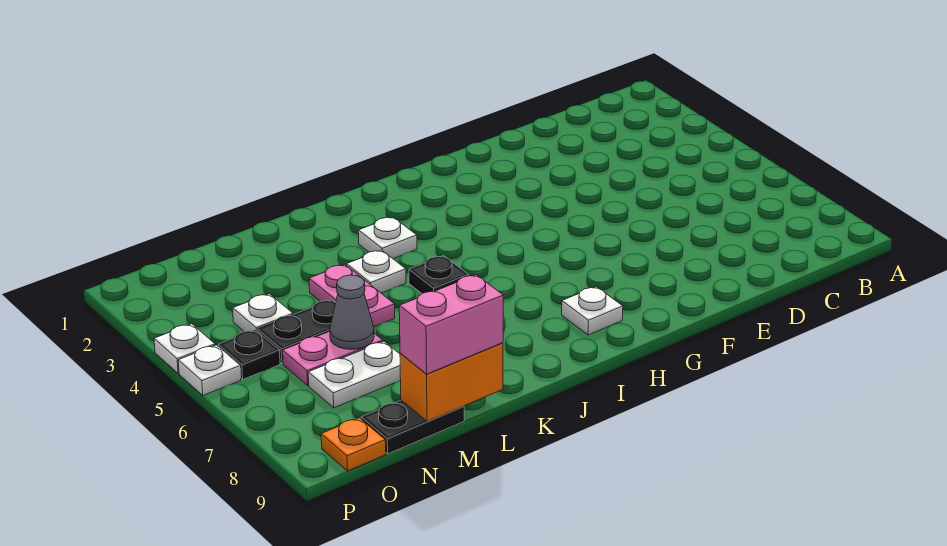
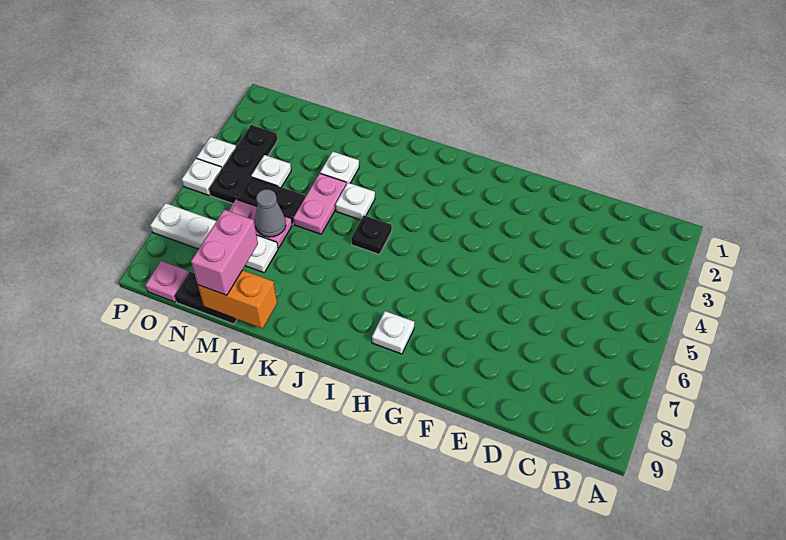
white plate J3 level 1 -> white plate L3 level 1
pink brick L9:M9 level 3 -> pink brick M8:M9 level 3
white plate M7:N7 level 1 -> white plate M7:P7 level 1
black plate O5 level 1 -> black plate O3:O5 level 1
orange plate O9 level 1 -> pink plate O9 level 1

